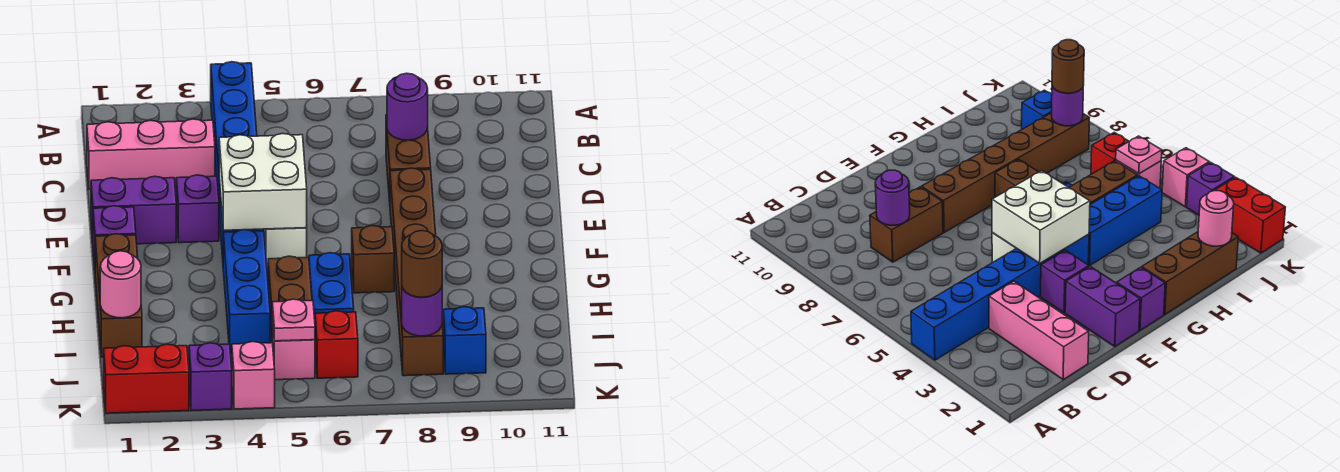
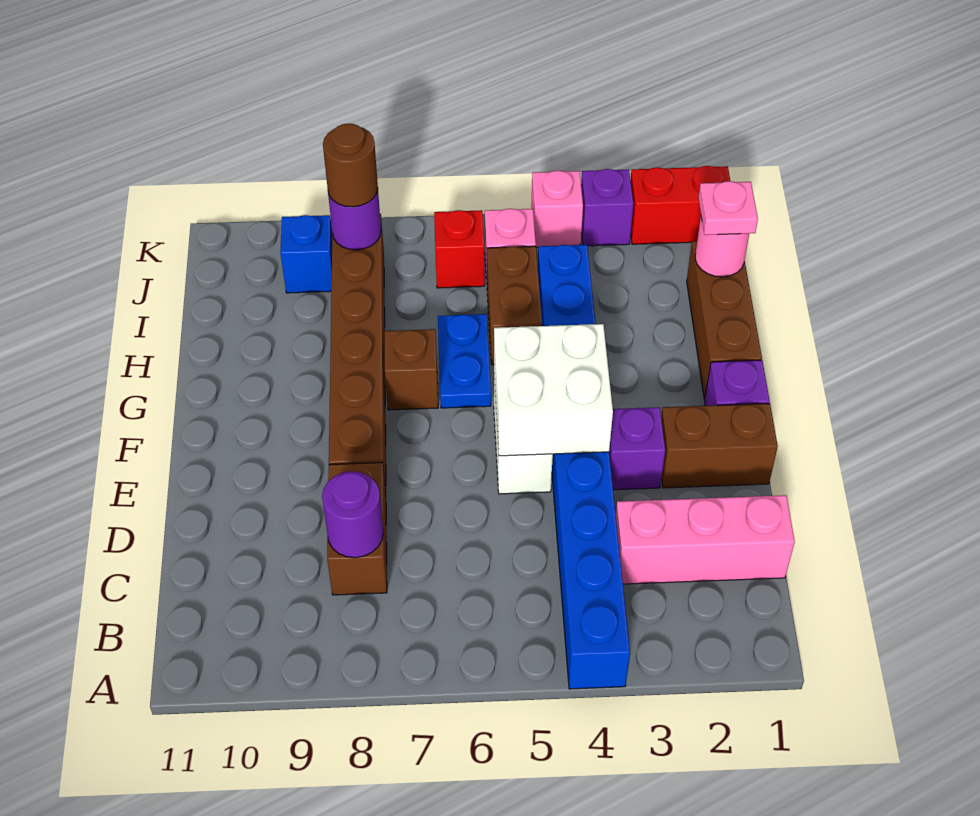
purple brick E1:E2 level 1 -> brown brick E1:E2 level 1
pink plate J5 level 2 -> pink plate I1 level 3

